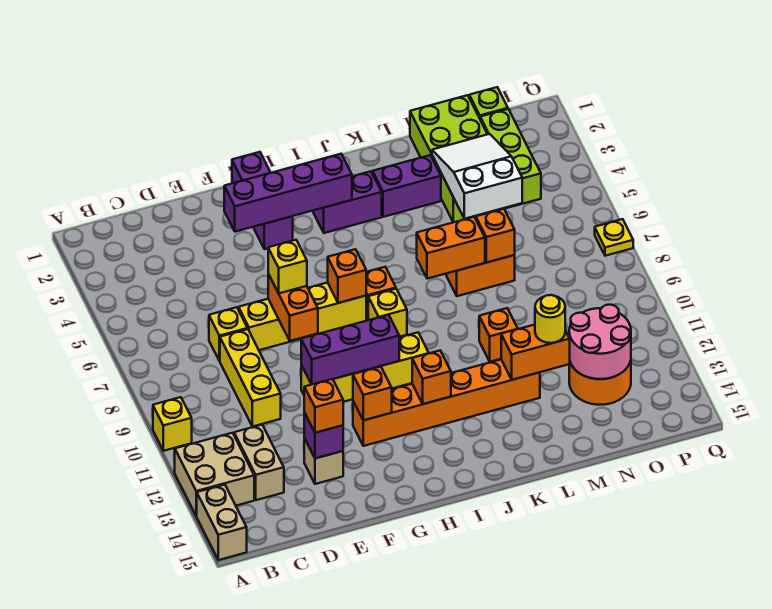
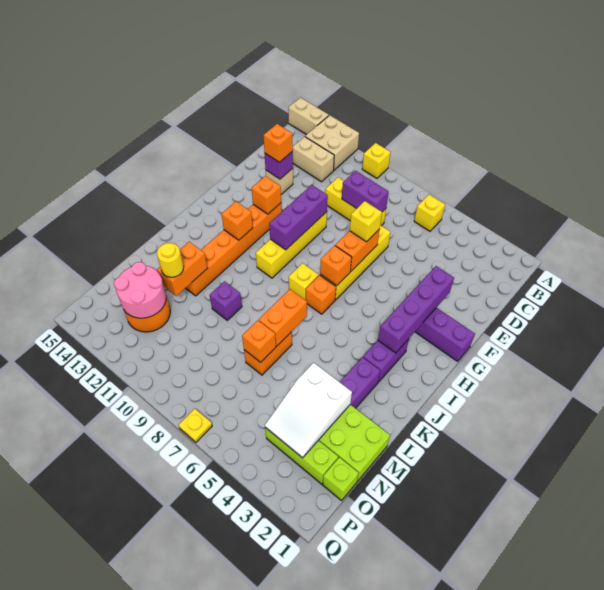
yellow brick D7 level 1 -> yellow brick B6 level 1
none -> purple brick D8:D9 level 2
orange brick F7:F8 level 2 -> orange brick F7:G7 level 2
orange brick L10 level 1 -> purple brick L10 level 1
white slope M3:N5 level 2 top 5 -> white slope M3:O4 level 2 top M

